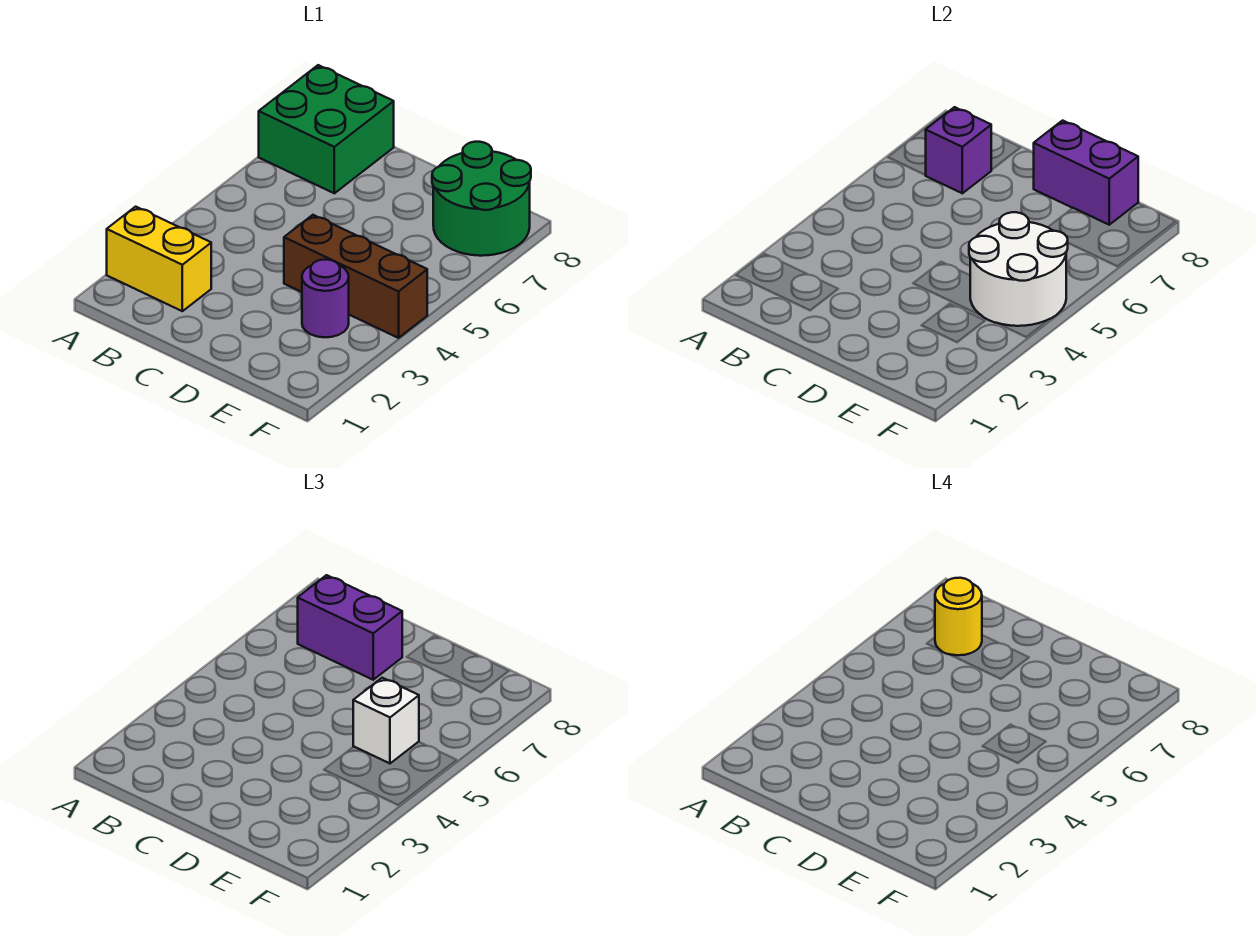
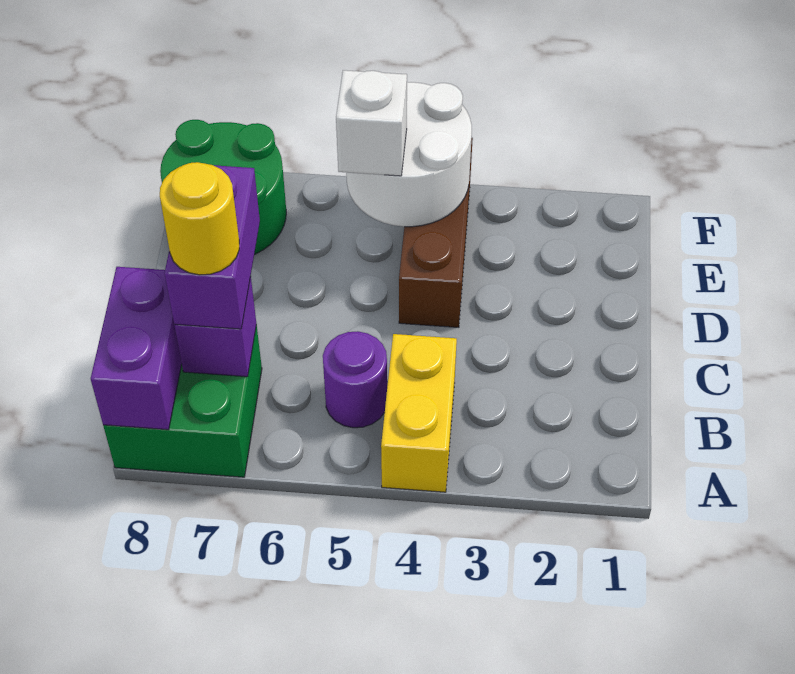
yellow brick A2:B2 level 1 -> yellow brick A4:B4 level 1
purple brick D8:E8 level 2 -> purple brick A8:B8 level 2
purple round brick E3 level 1 -> purple round brick B5 level 1

